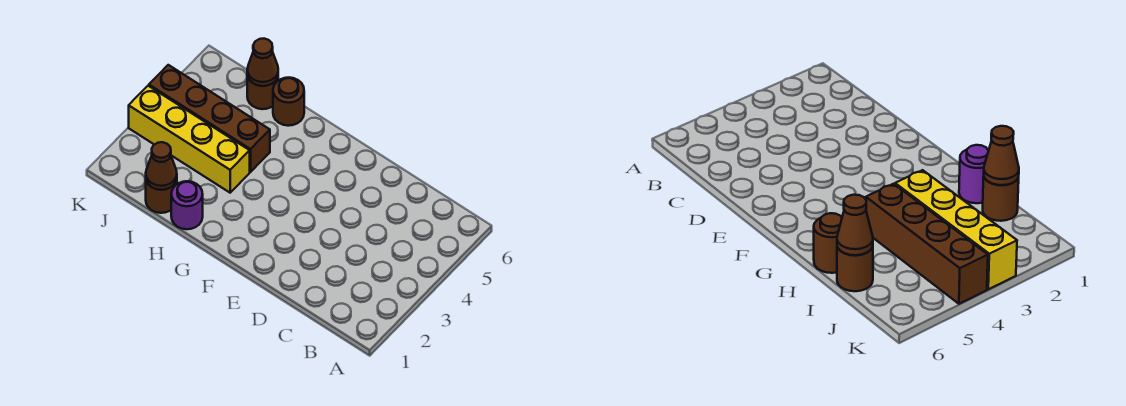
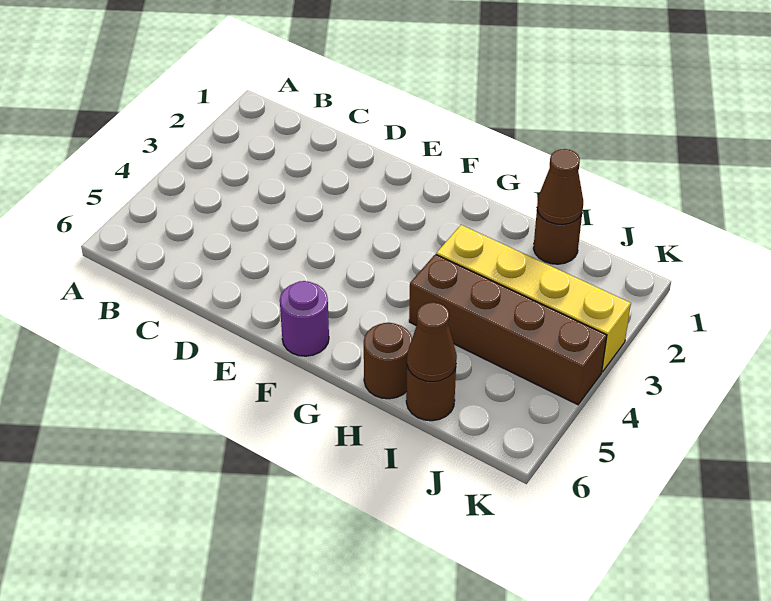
purple round brick H1 level 1 -> purple round brick F6 level 1

